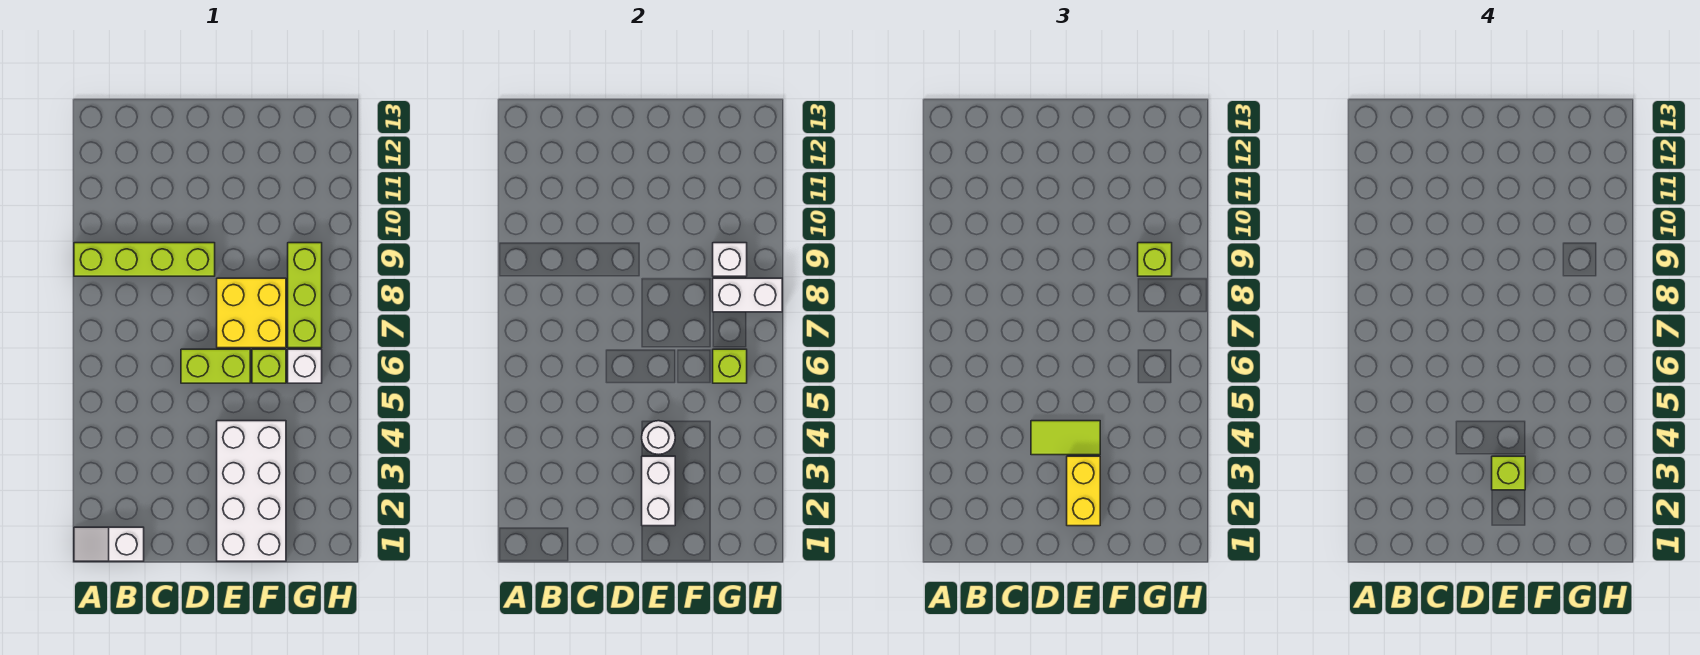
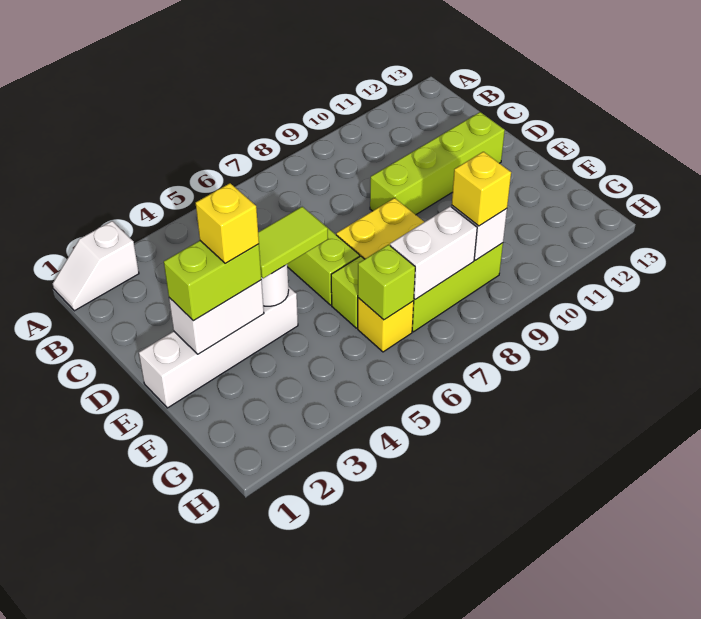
white slope A1:B1 level 1 top B -> white slope A1:A2 level 1 top 2
lime brick A9:D9 level 1 -> lime brick D9:D12 level 1
lime tile D4:E4 level 3 -> lime tile E4:E5 level 3
white brick E1:F4 level 1 -> white brick E1:E4 level 1
yellow brick E2:E3 level 3 -> lime brick E2:E3 level 3
lime brick E3 level 4 -> yellow brick E3 level 4
white brick G6 level 1 -> yellow brick G6 level 1
white brick G8:H8 level 2 -> white brick G7:G8 level 2
lime brick G9 level 3 -> yellow brick G9 level 3

